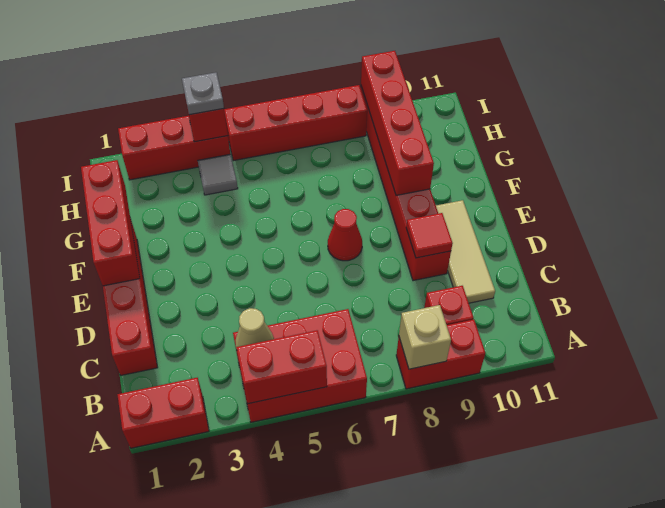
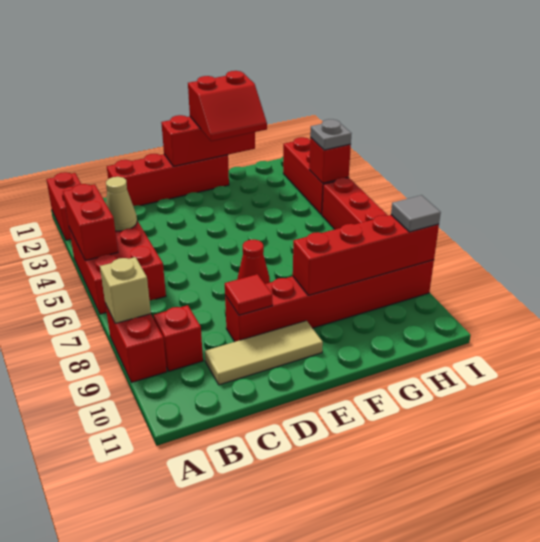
none -> red slope F1:G2 level 3 top 1
grey tile H4 level 1 -> grey tile I9 level 3

